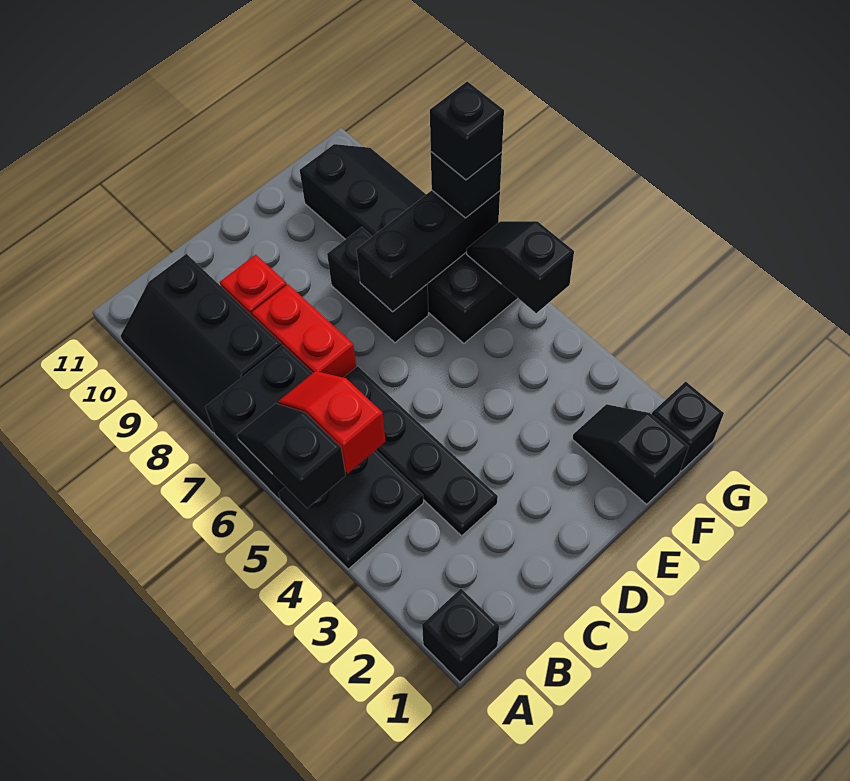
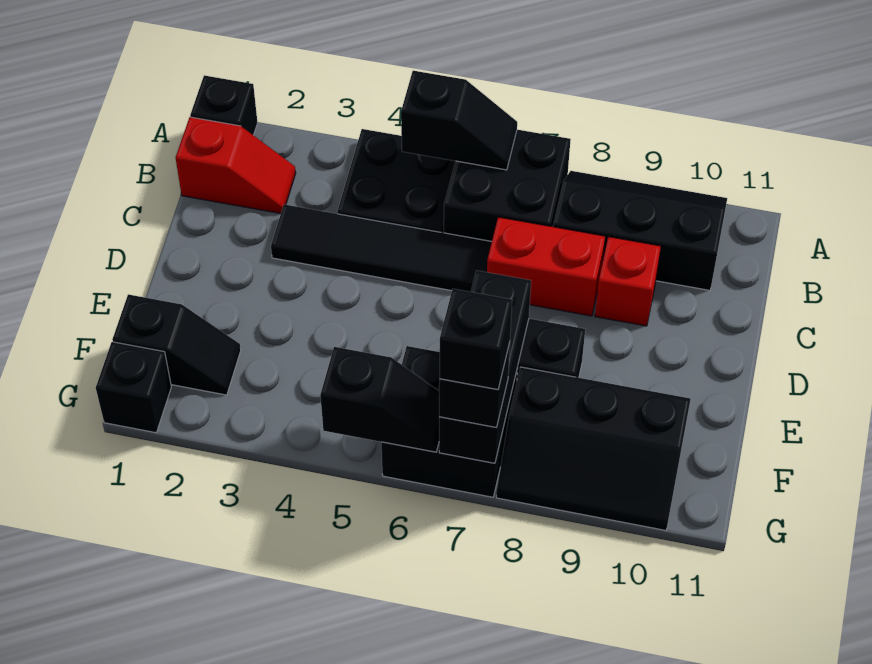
red slope B5:B6 level 2 top 5 -> red slope B1:B2 level 1 top 1
black plate C3:C6 level 1 -> black tile C3:C6 level 1

